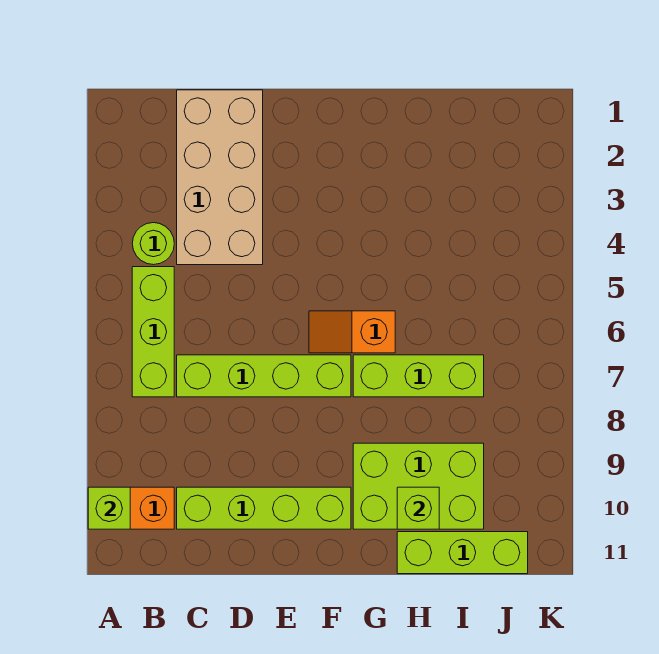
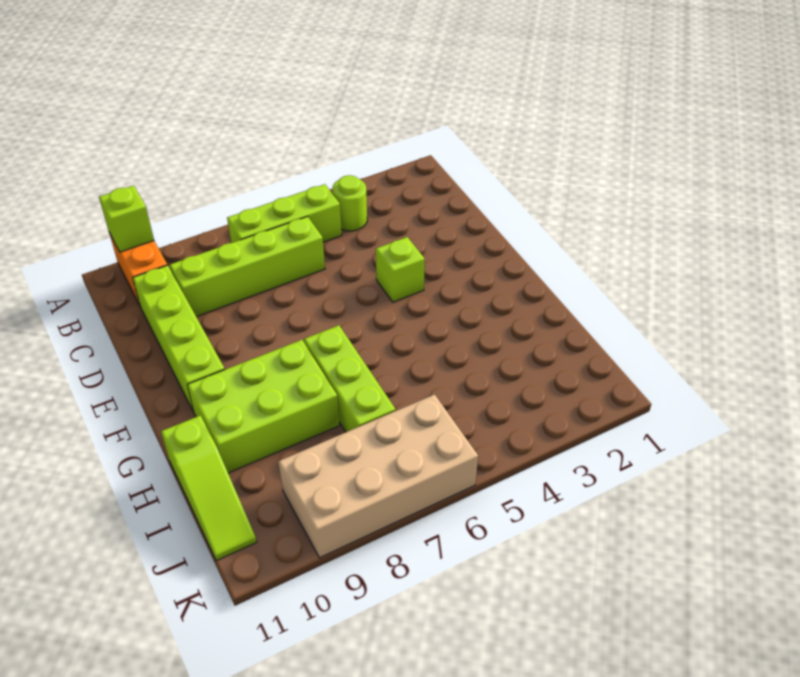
tan brick C1:D4 level 1 -> tan brick J6:K9 level 1
lime brick C7:F7 level 1 -> lime brick C6:C9 level 1
orange slope F6:G6 level 1 top G -> none
lime brick G9:I10 level 1 -> lime brick G8:H10 level 1
lime brick H10 level 2 -> lime brick E4 level 1
lime brick H11:J11 level 1 -> lime slope H11:J11 level 1 top H

